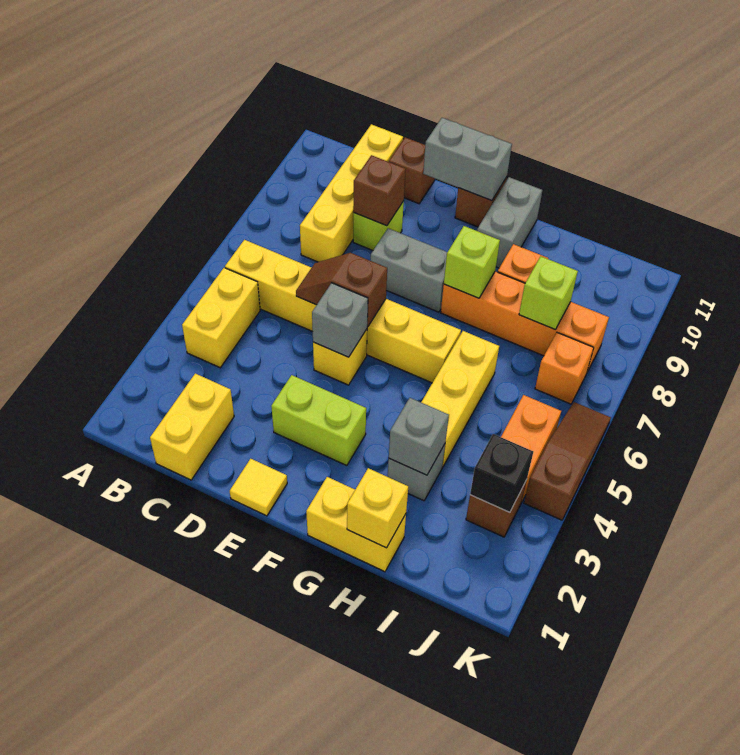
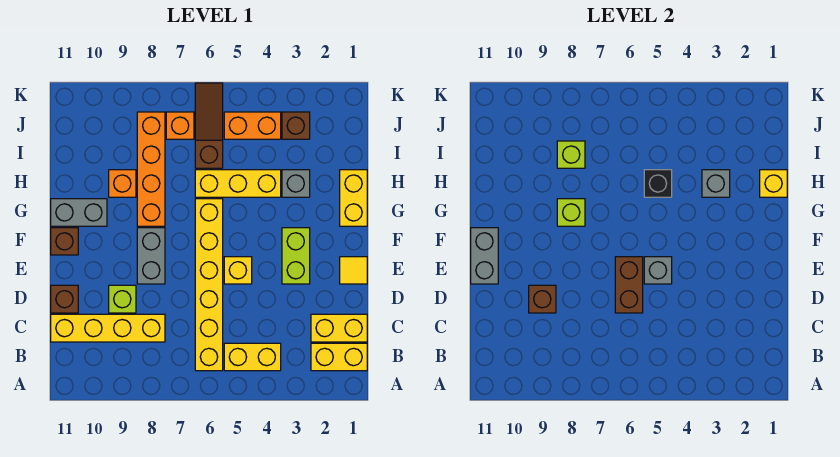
none -> yellow brick B1:B2 level 1
brown slope D6:E6 level 2 top E -> brown brick D6:E6 level 2
black brick J3 level 2 -> black brick H5 level 2
brown slope K4:K6 level 1 top 4 -> brown slope I6:K6 level 1 top I

